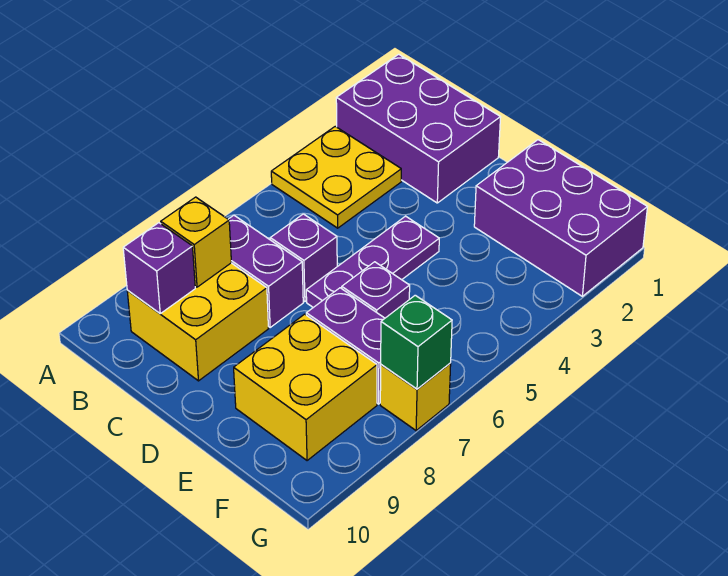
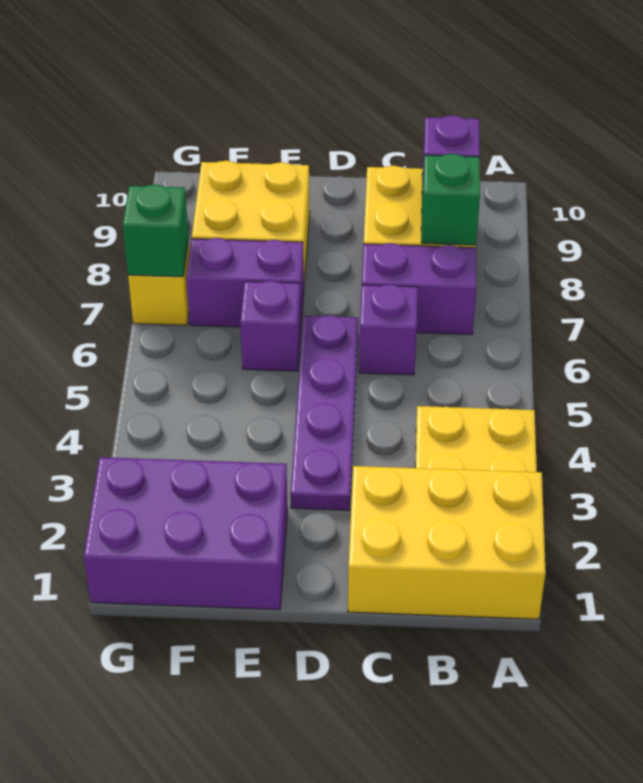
purple brick A1:C2 level 1 -> yellow brick A1:C2 level 1
yellow brick B8 level 2 -> green brick B8 level 2
purple plate D4:D6 level 1 -> purple plate D3:D6 level 1

